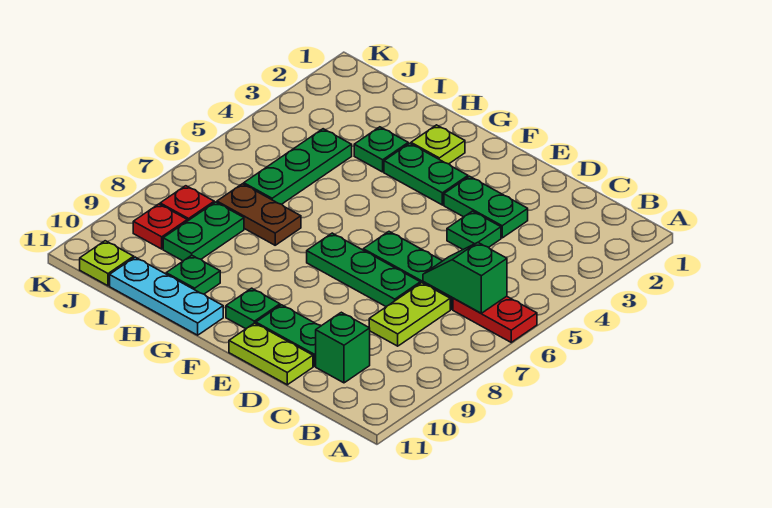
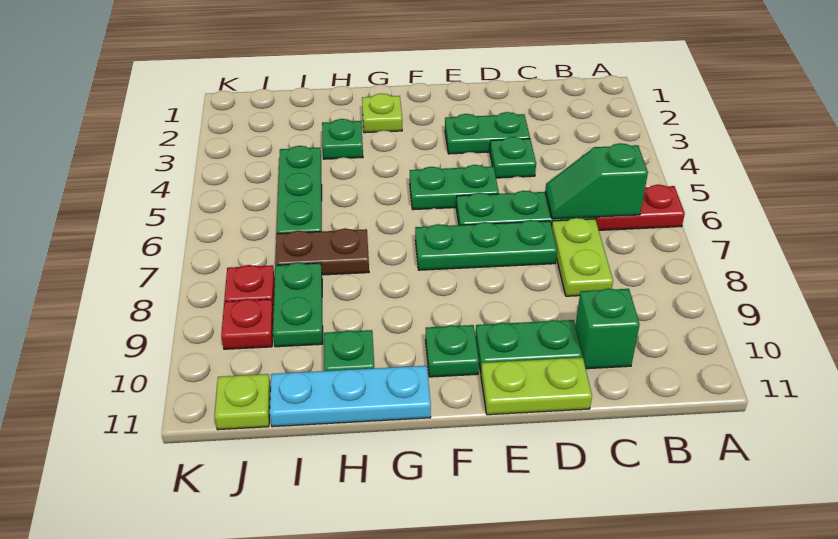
green plate F3:G3 level 1 -> green plate E5:F5 level 1

